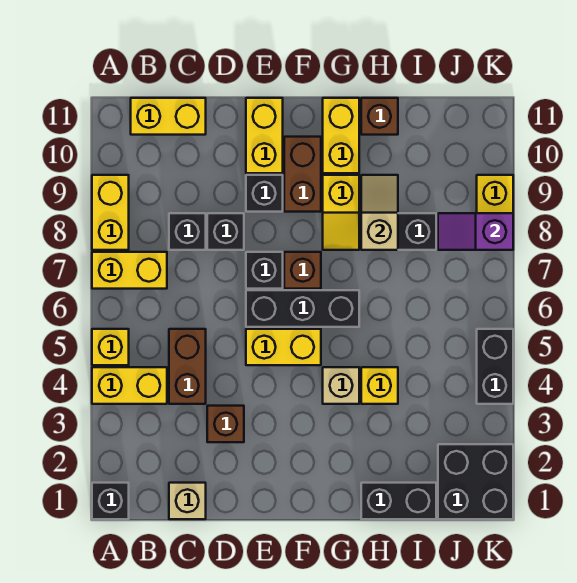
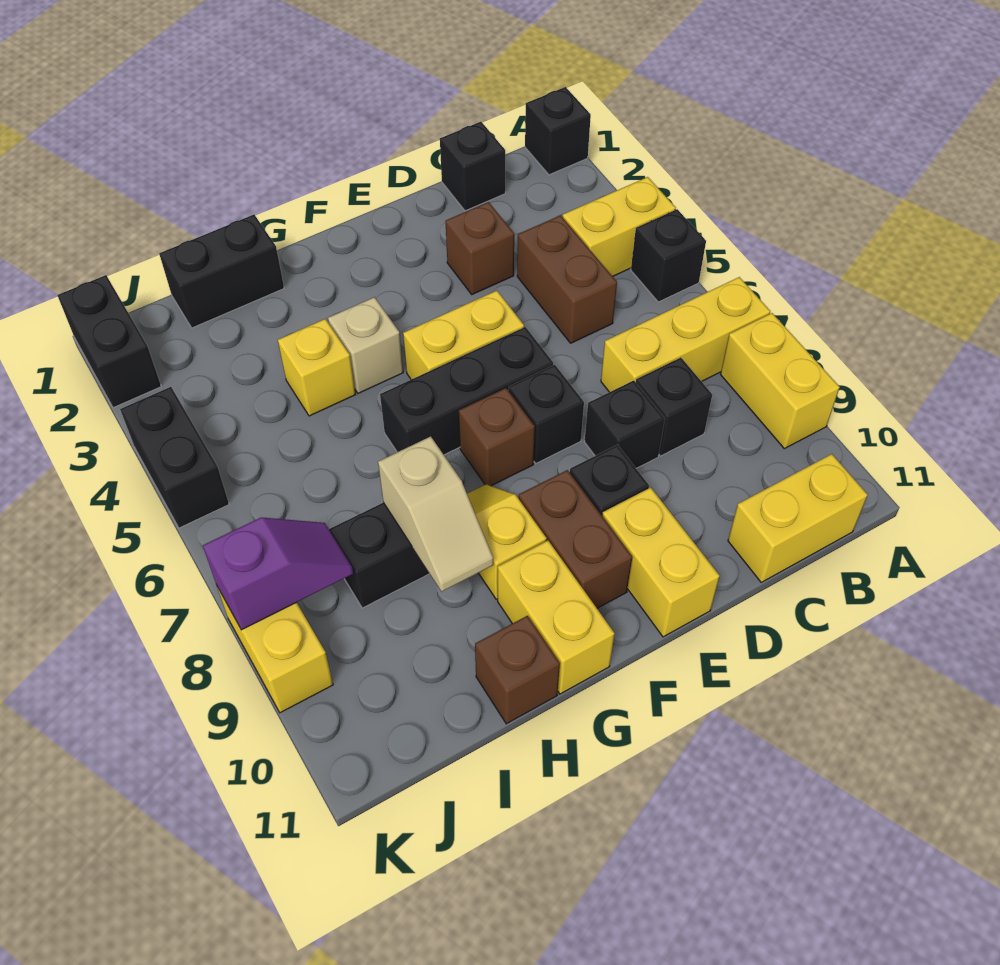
yellow brick A5 level 1 -> black brick A5 level 1
yellow brick A7:B7 level 1 -> yellow brick A7:C7 level 1
tan brick C1 level 1 -> black brick C1 level 1
black brick J1:K2 level 1 -> black brick K1:K2 level 1

